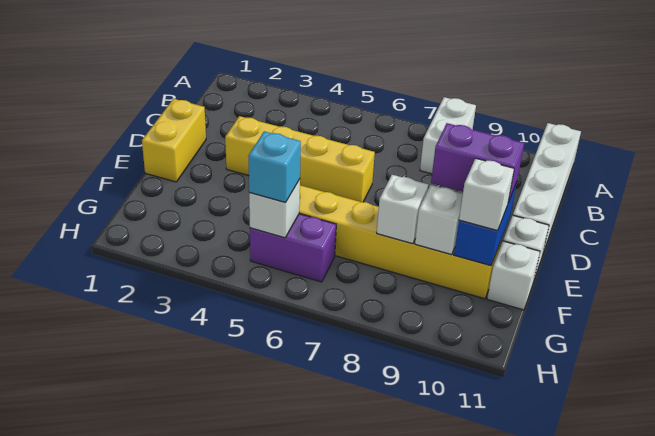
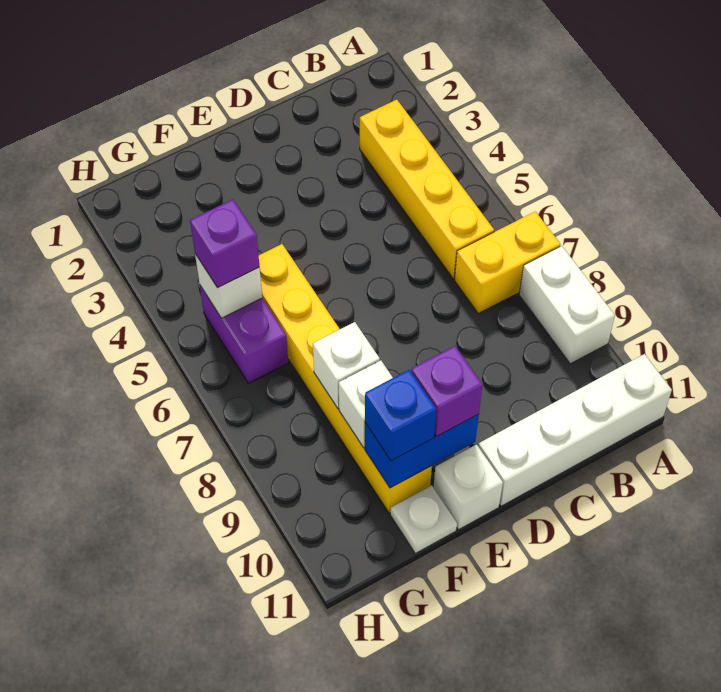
white brick A8:B8 level 1 -> white brick A8:A9 level 1
yellow brick D1:E1 level 1 -> yellow brick A7:B7 level 1
yellow brick D3:D6 level 1 -> yellow brick B3:B6 level 1
purple brick E9:E10 level 3 -> purple brick E10 level 3
white brick F10 level 3 -> blue brick F10 level 3
white brick F11 level 1 -> white plate F11 level 1
cyan brick G5 level 3 -> purple brick G5 level 3

